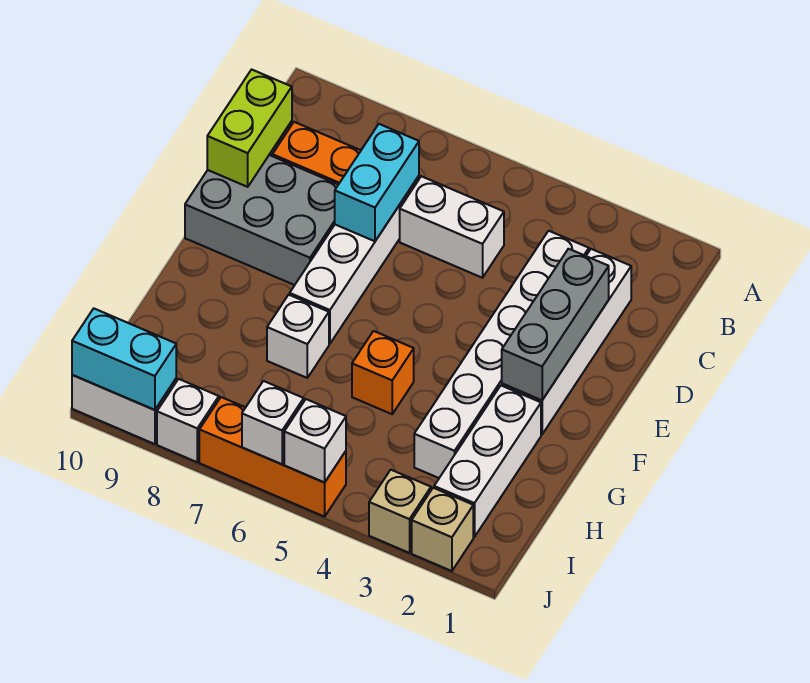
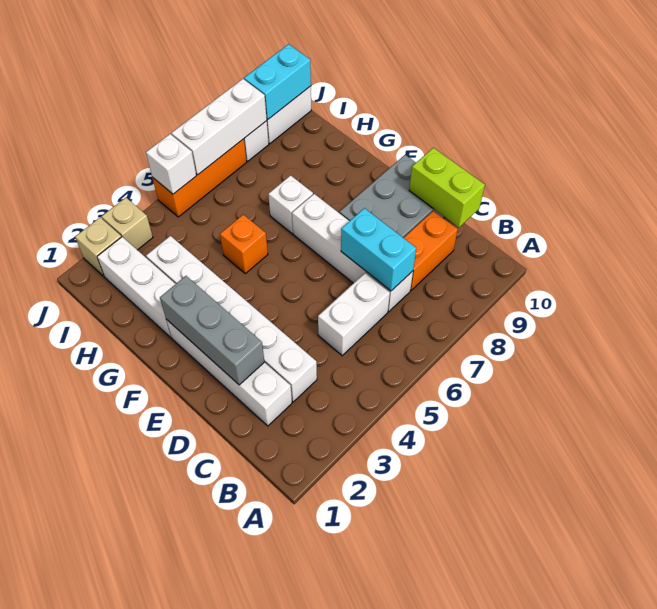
white brick J6 level 2 -> white brick J6:J8 level 2

